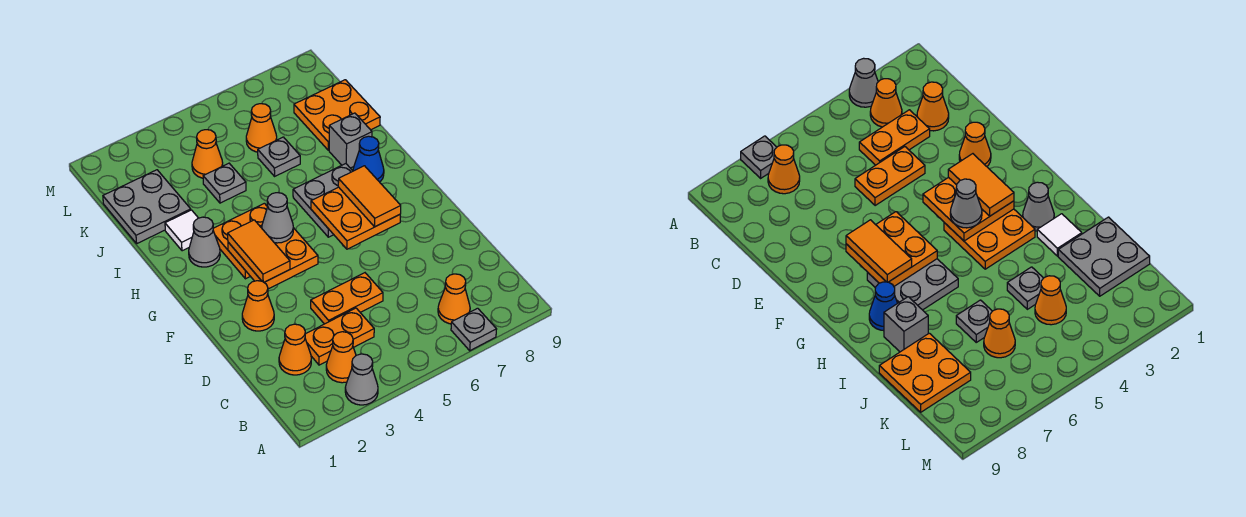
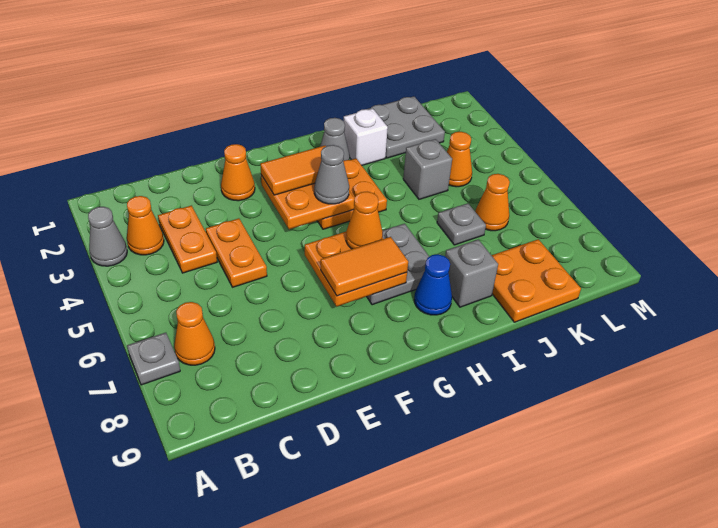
orange cone C2 level 1 -> orange cone G6 level 3
white tile I2 level 1 -> white brick I2 level 1
grey plate J4 level 1 -> grey brick J4 level 1

